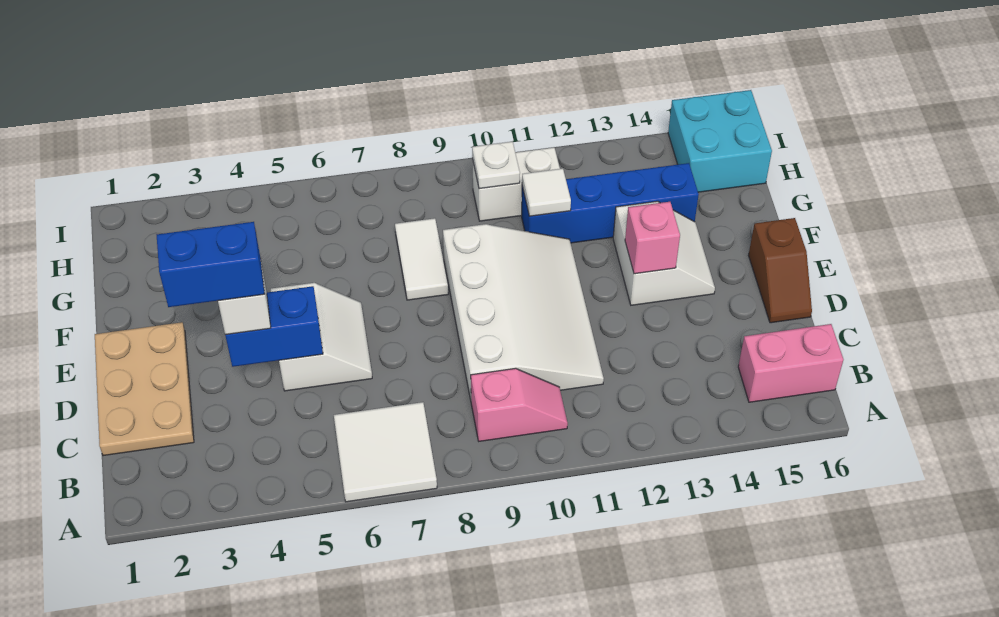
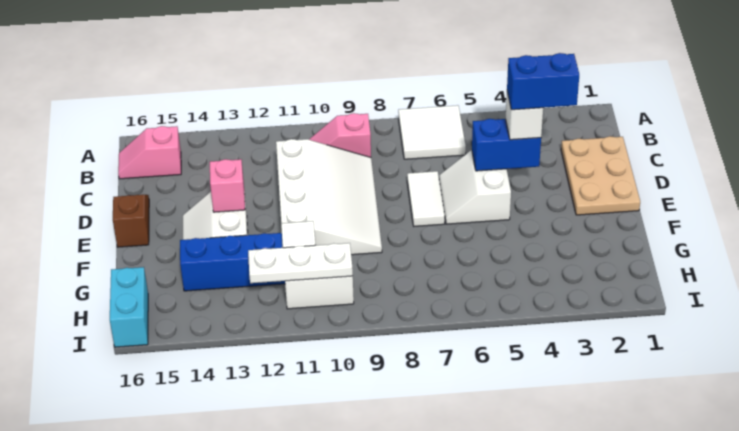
pink brick B15:B16 level 1 -> pink slope B15:B16 level 1 top 15
white slope C9:F11 level 1 top 9 -> white slope C9:F11 level 1 top 11
white tile F8:G8 level 1 -> white tile D7:E7 level 1
white plate H10 level 2 -> white plate H10:H12 level 2
cyan brick H15:I16 level 1 -> cyan brick H16:I16 level 1

